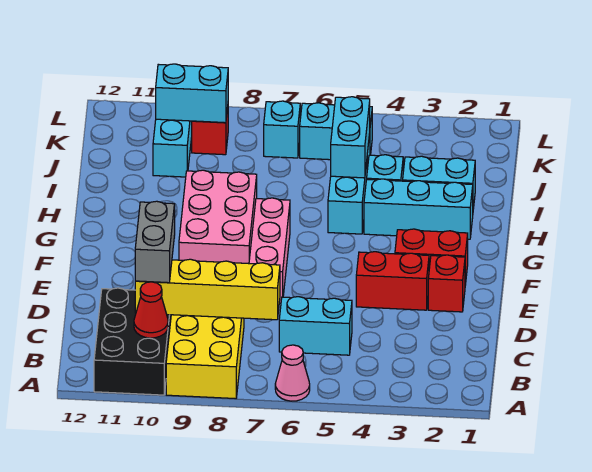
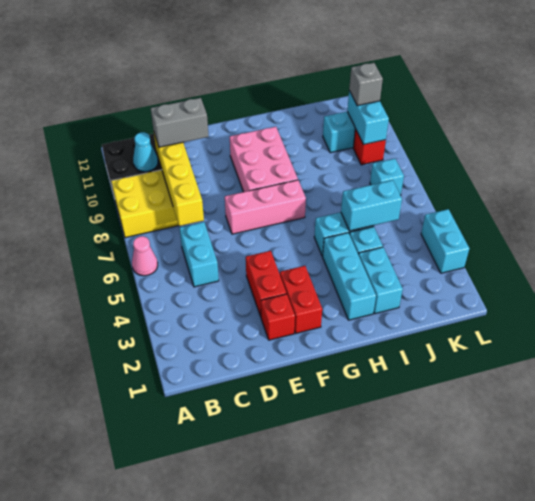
red cone B10 level 2 -> cyan cone B10 level 2
pink brick F8:H9 level 1 -> pink brick F8:G10 level 1
cyan brick K5:K6 level 1 -> cyan brick L3:L4 level 1
none -> grey brick K10 level 3

